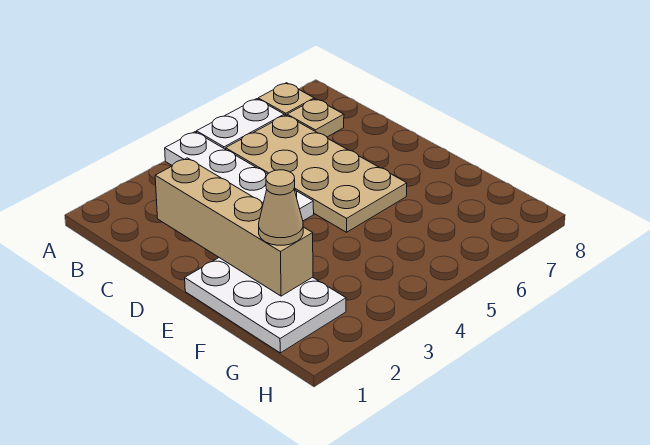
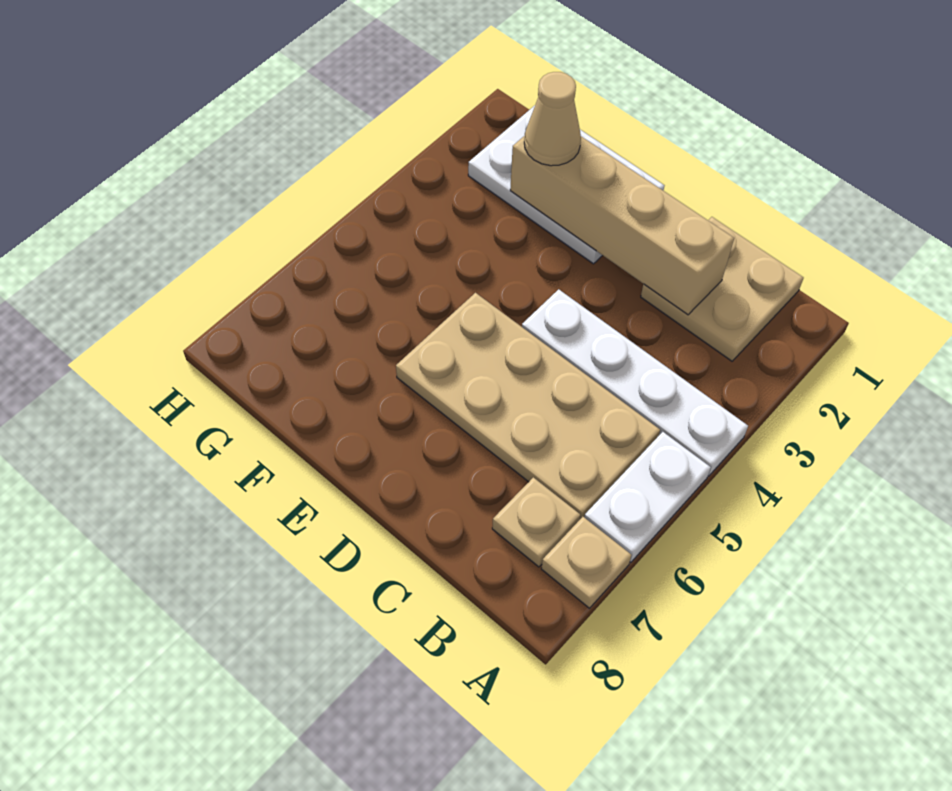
none -> tan plate B1:C2 level 1

